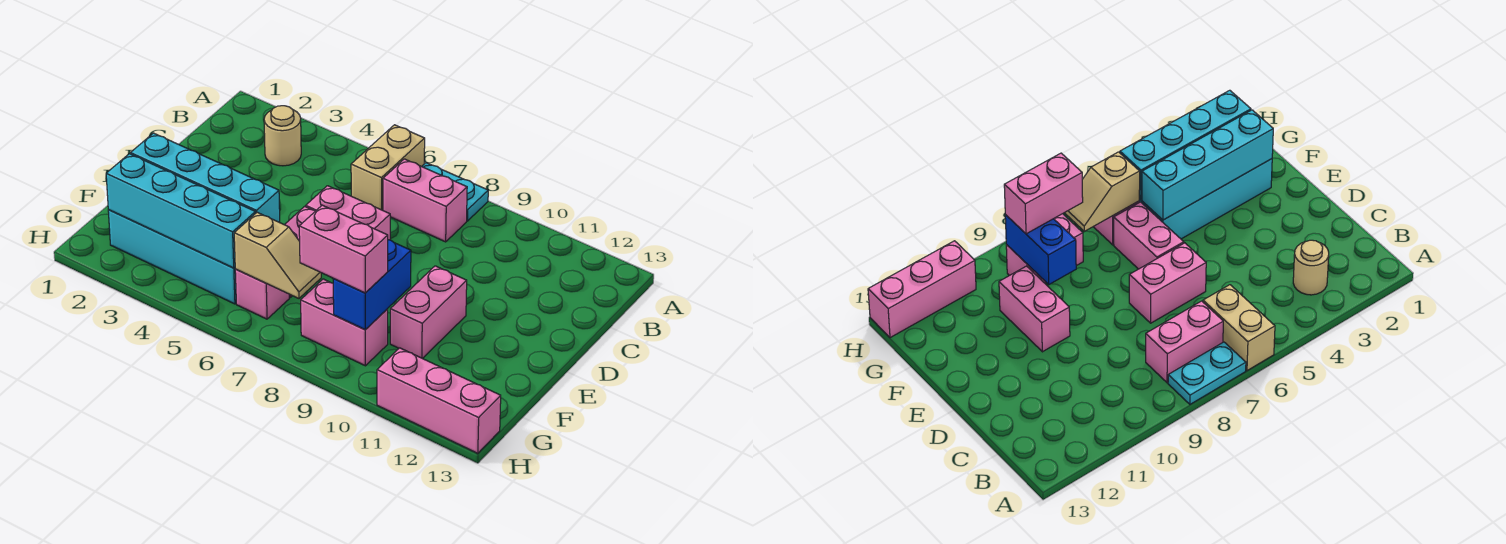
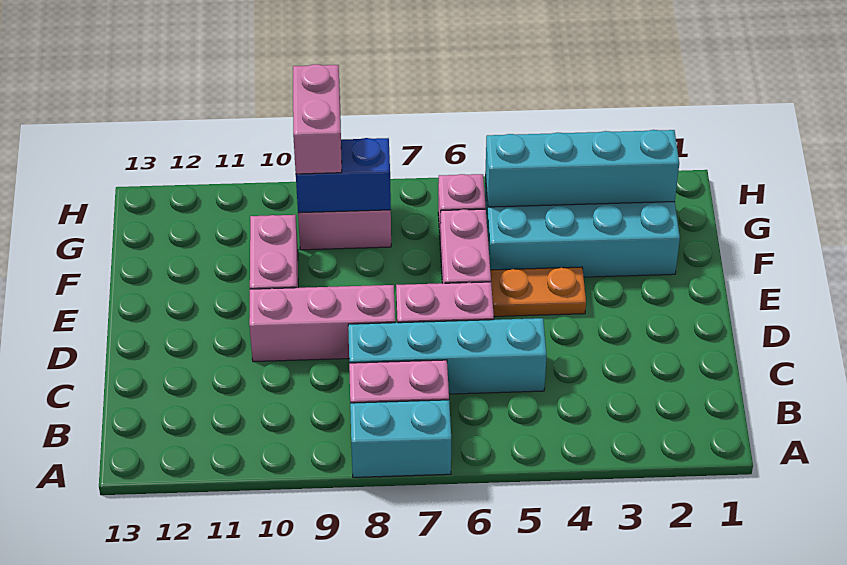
tan brick A6:B6 level 1 -> none
cyan plate A7:A8 level 1 -> cyan brick A7:A8 level 1
tan round brick B3 level 1 -> none
none -> orange plate E4:E5 level 1
cyan brick F2:F5 level 2 -> cyan brick C5:C8 level 1
blue brick F9:G9 level 2 -> blue brick G8:G9 level 2
tan slope G6:G7 level 2 top 6 -> none
pink brick G8:G9 level 3 -> pink brick G9:H9 level 3
pink brick H11:H13 level 1 -> pink brick D8:D10 level 1

